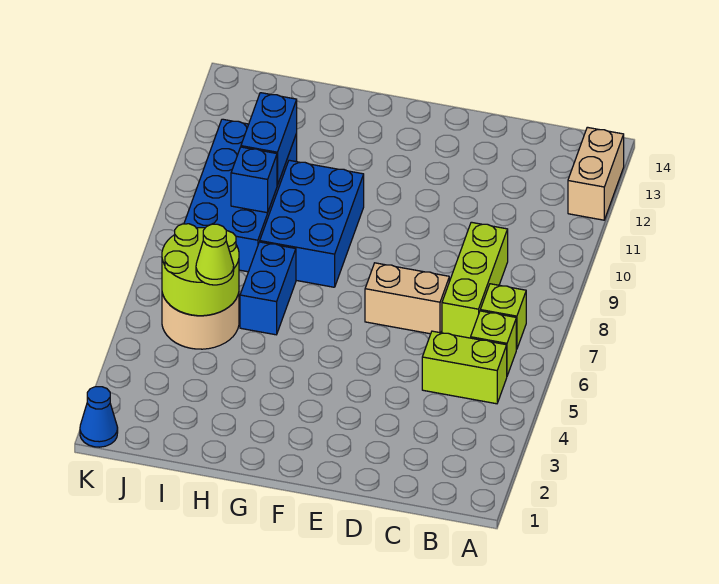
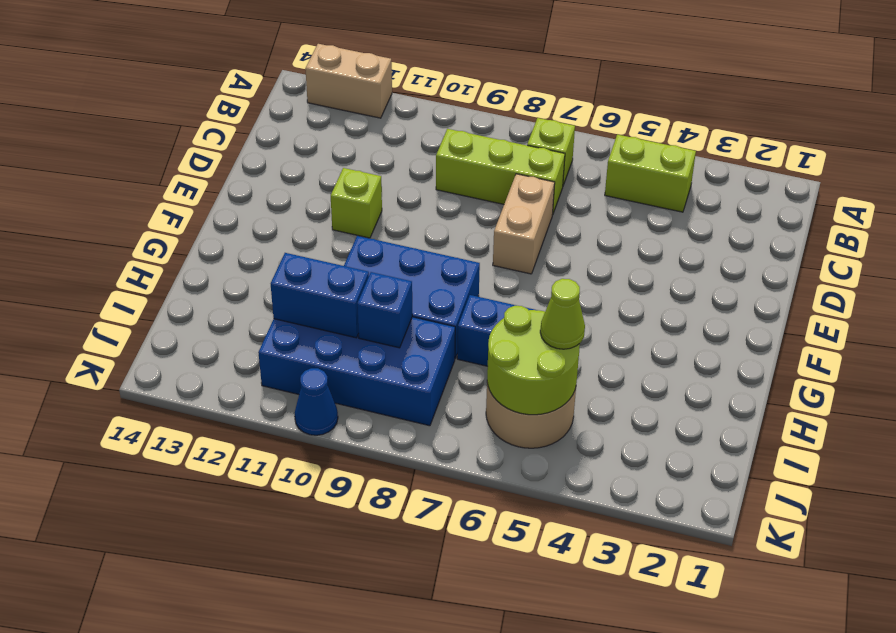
lime brick B5:C5 level 1 -> lime brick B4:B5 level 1
lime brick B6 level 1 -> lime brick E11 level 1
blue cone K1 level 1 -> blue cone K10 level 1

